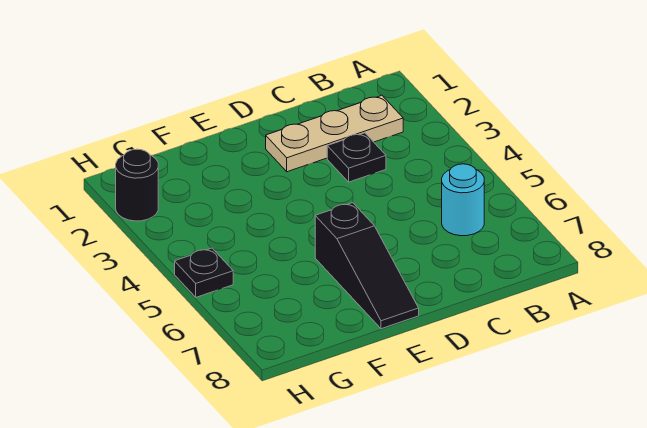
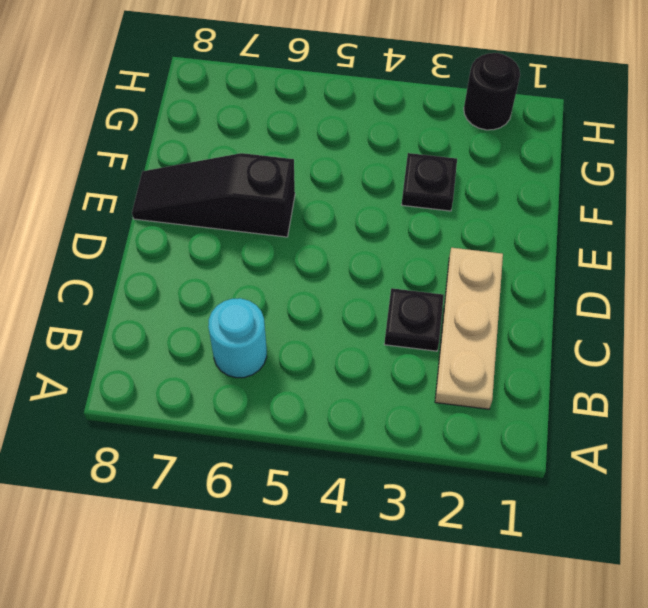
black plate H5 level 1 -> black plate F3 level 1

